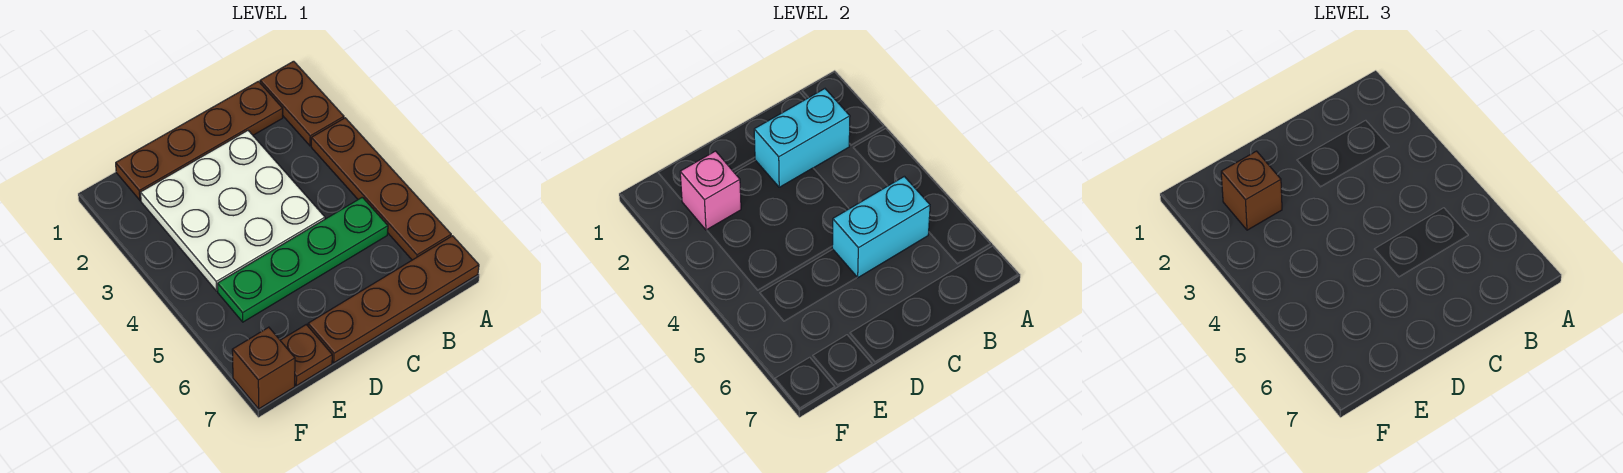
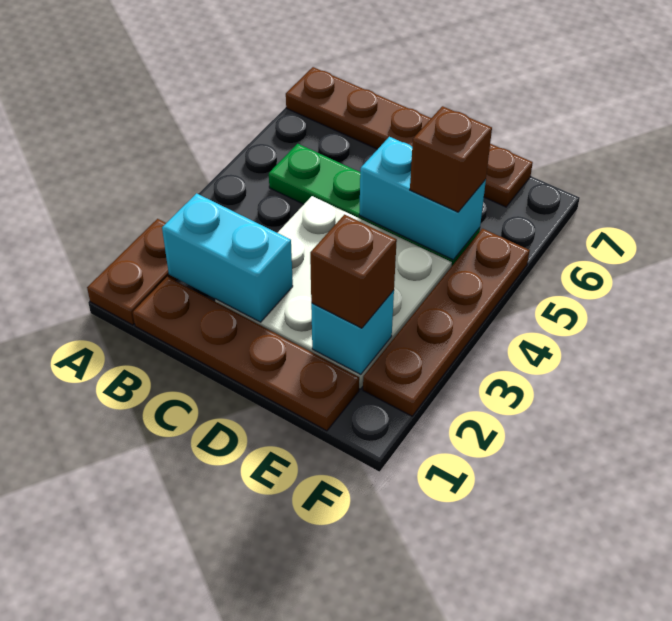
brown plate A3:A6 level 1 -> brown plate F2:F5 level 1
cyan brick B5:C5 level 2 -> cyan brick D5:E5 level 2
pink brick E2 level 2 -> cyan brick E2 level 2
brown brick F7 level 1 -> brown brick E5 level 3

